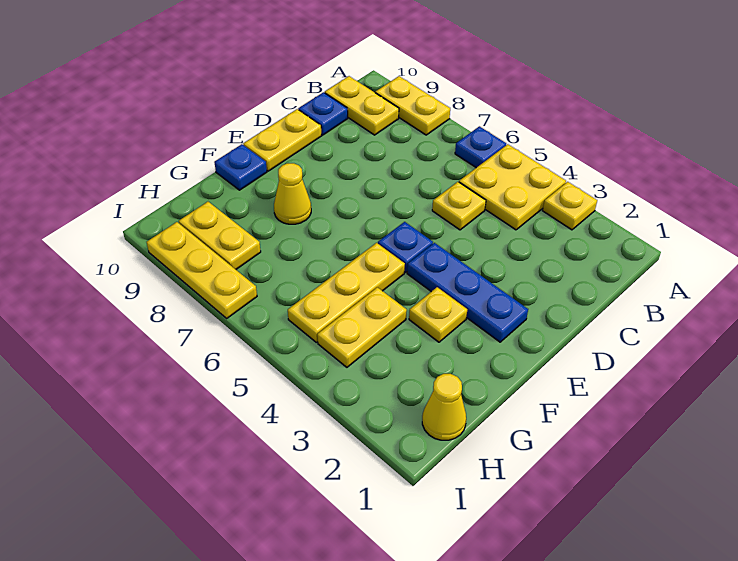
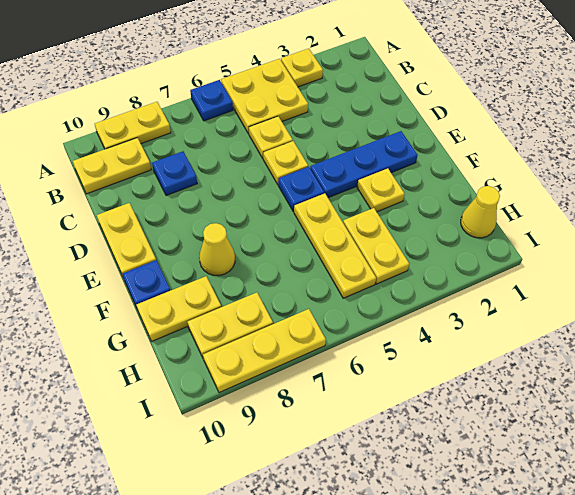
blue plate C10 level 1 -> blue plate C8 level 1
none -> yellow plate D5 level 1
none -> yellow plate G9:G10 level 1

